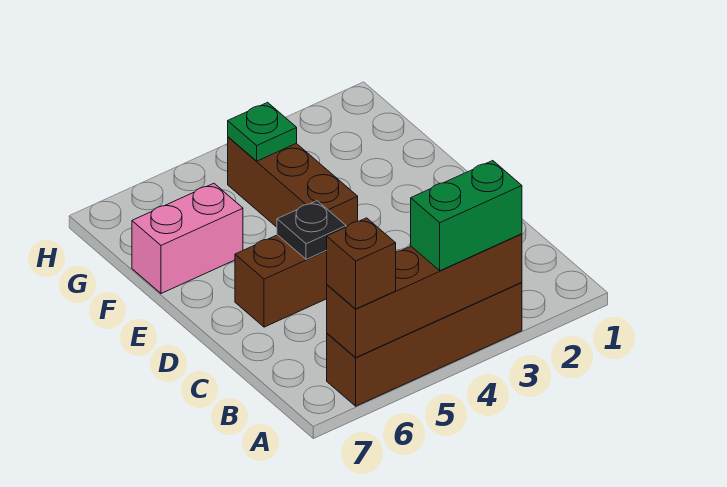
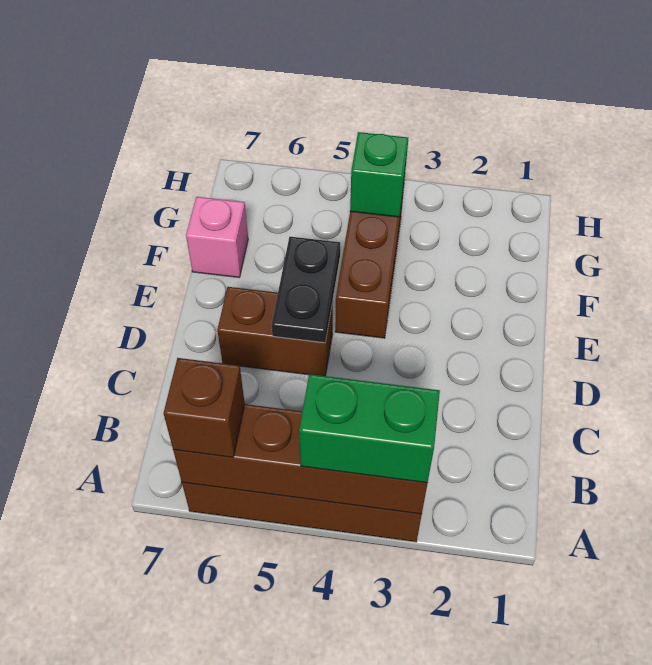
black plate D5 level 2 -> black plate D5:E5 level 2
pink brick F6:F7 level 1 -> pink brick F7 level 1
green plate G4 level 2 -> green brick G4 level 2

